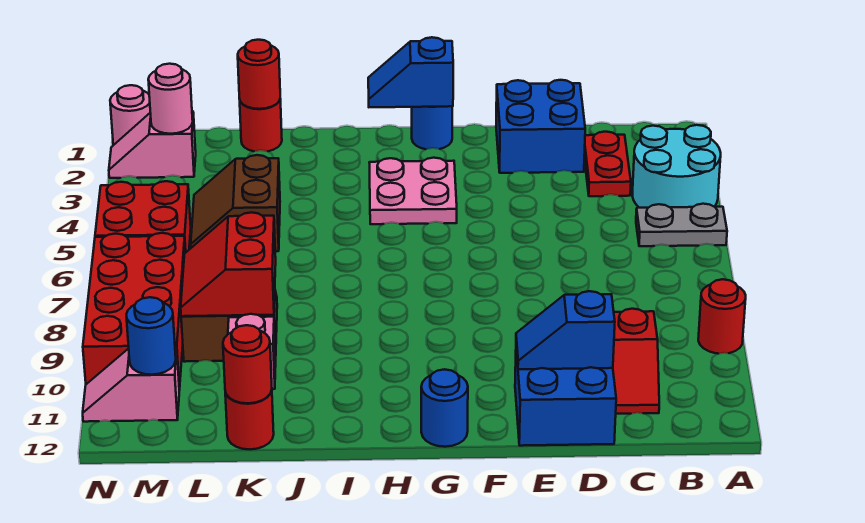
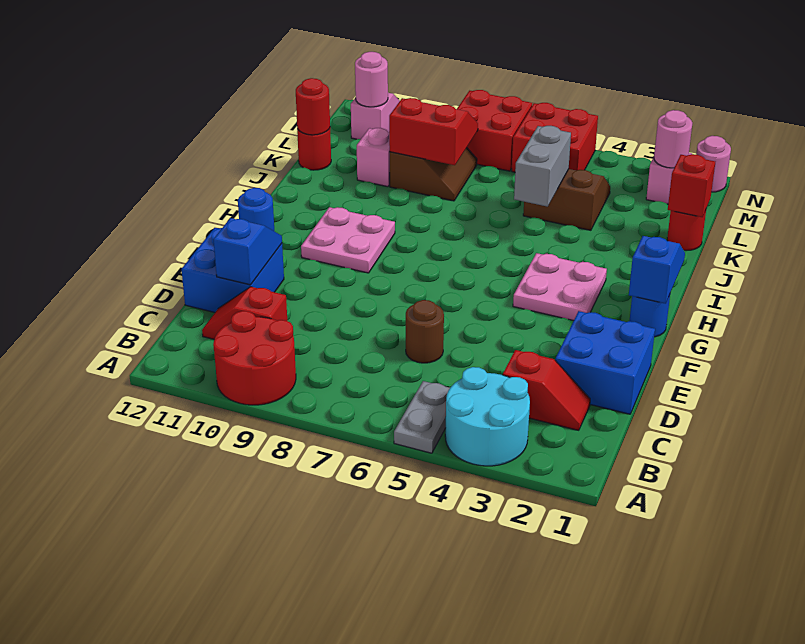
red round brick A9 level 1 -> red round brick A9:B10 level 1
red plate C2:C3 level 1 -> red slope C2:C3 level 1 top 3
none -> brown round brick D6 level 1
none -> pink plate G9:H10 level 1
none -> grey brick J5:K5 level 2
red round brick K1 level 2 -> red brick K1 level 2
red brick M7:N10 level 1 -> red brick M7:N8 level 1
blue round brick M11 level 2 -> pink round brick M11 level 2

